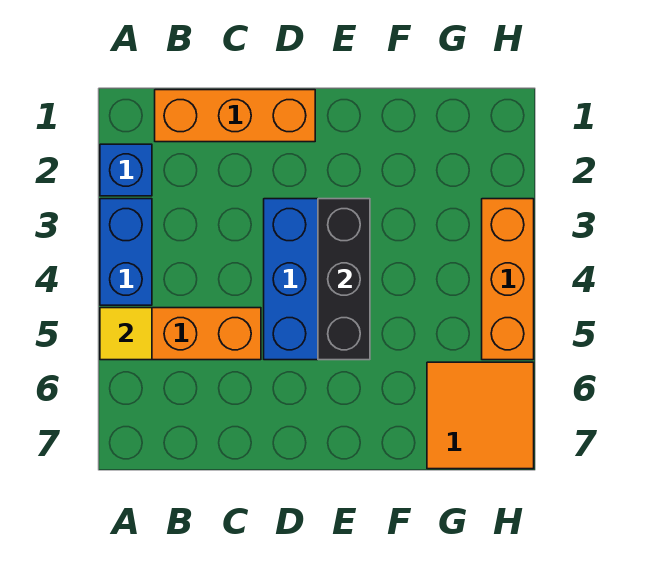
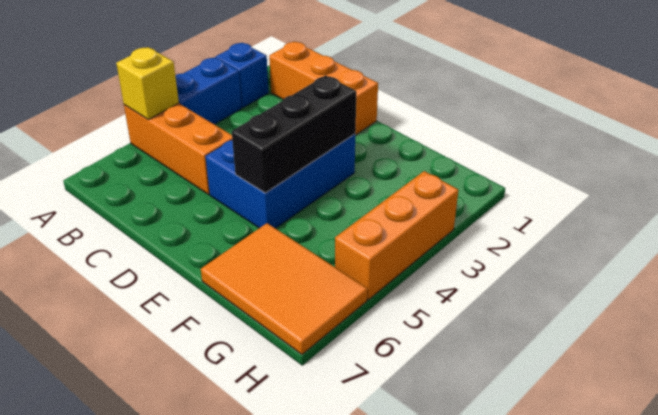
yellow tile A5 level 2 -> yellow brick A5 level 2
orange tile G6:H7 level 1 -> orange tile F6:H7 level 1

